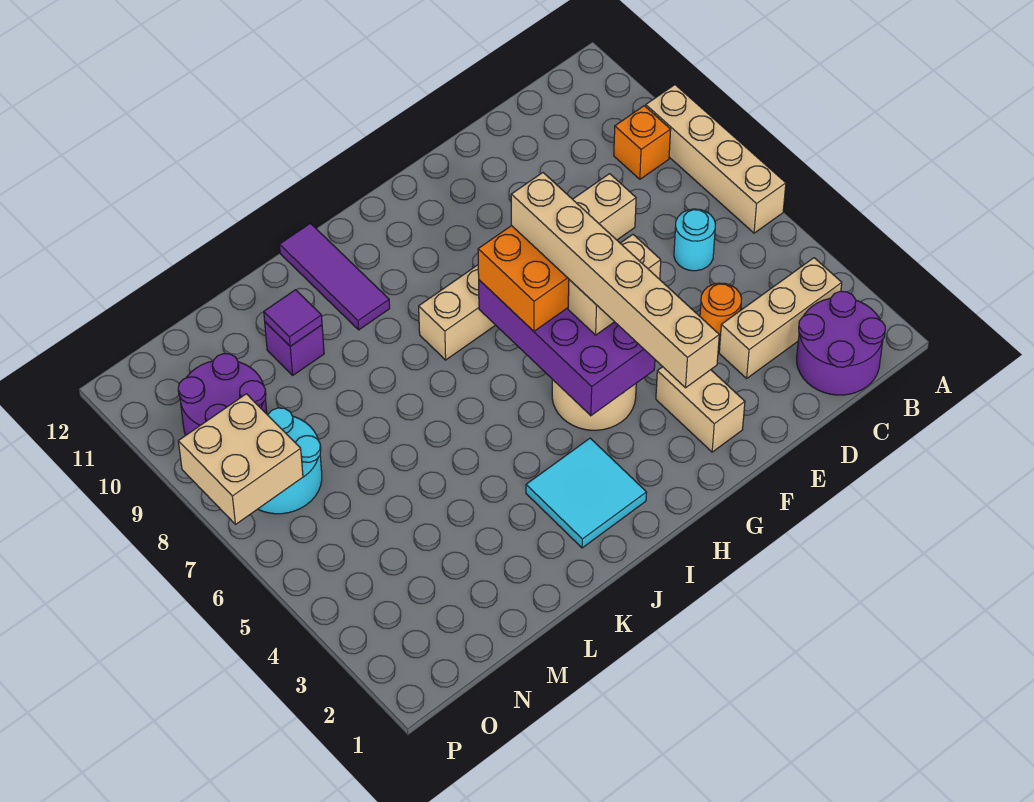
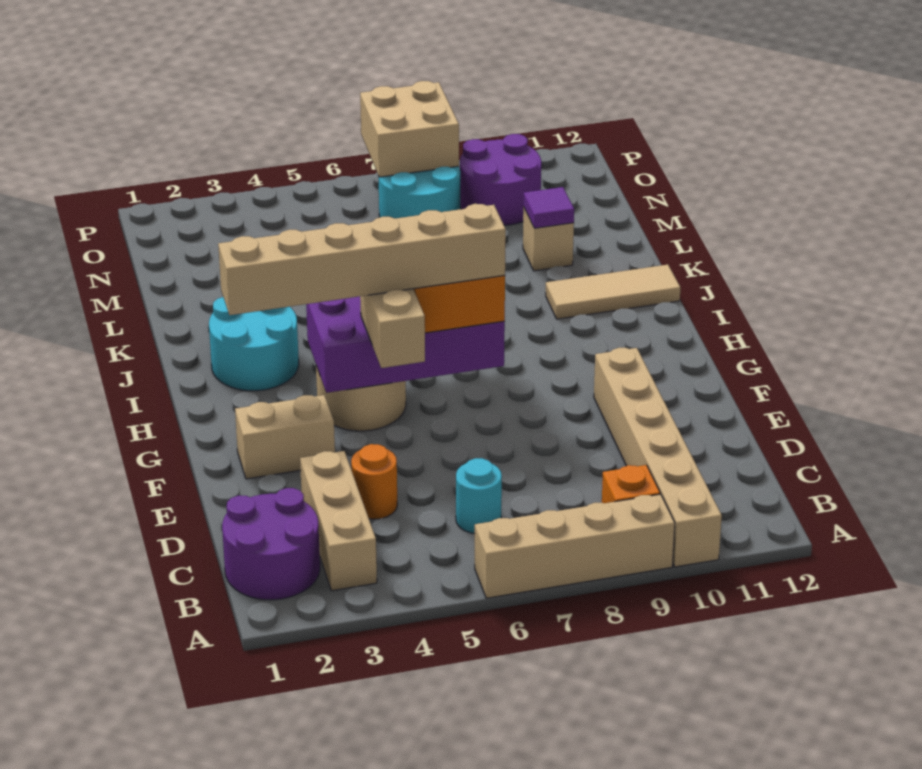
tan brick D8:I8 level 1 -> tan brick A10:F10 level 1
cyan tile I2:J3 level 1 -> cyan round brick I2:J3 level 1
purple tile J10:J12 level 1 -> tan tile J10:J12 level 1
purple brick L10 level 1 -> tan brick L10 level 1

